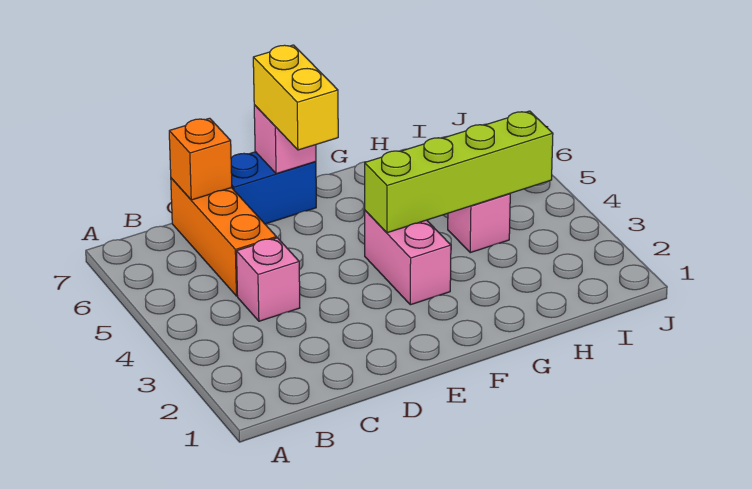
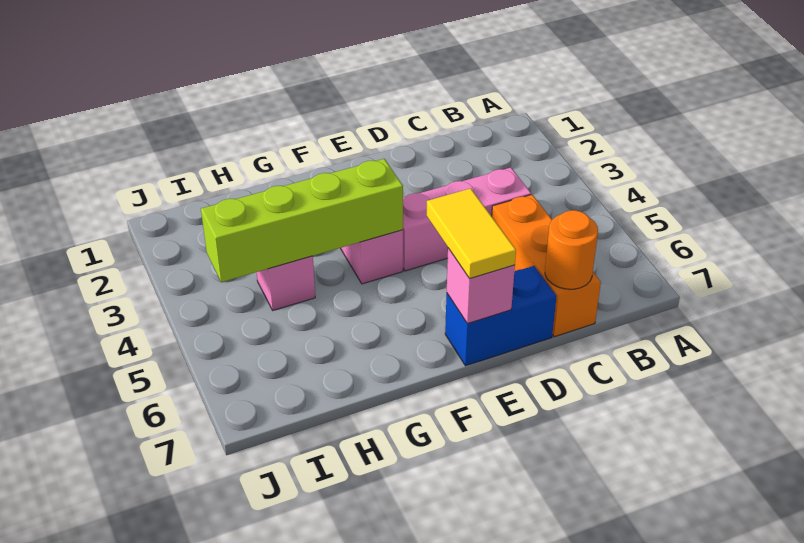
pink brick C4 level 1 -> pink brick C4:E4 level 1
orange brick C7 level 2 -> orange round brick C7 level 2
yellow brick E6:E7 level 3 -> yellow tile E6:E7 level 3

